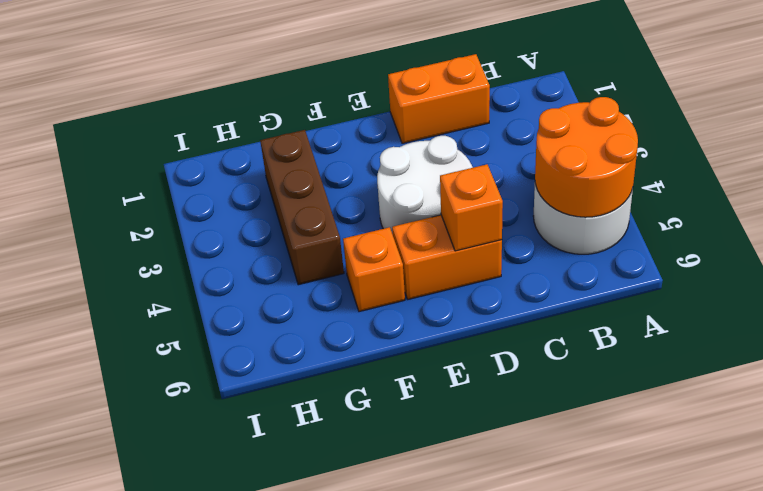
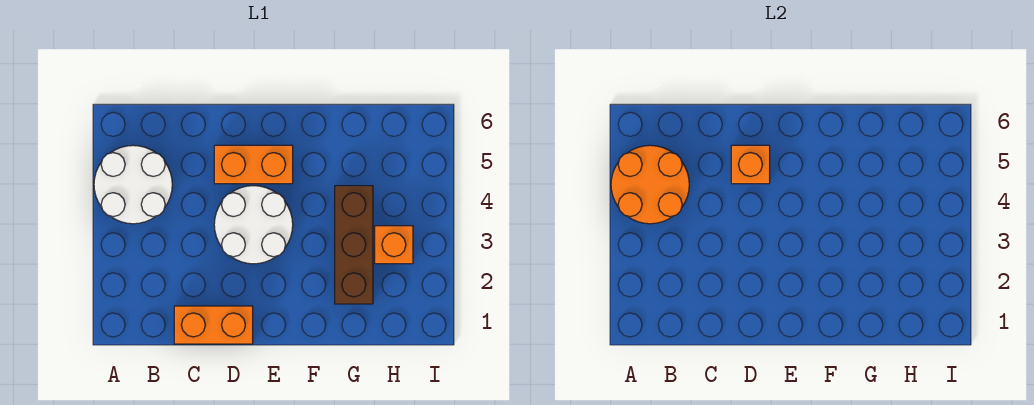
orange brick F5 level 1 -> orange brick H3 level 1

